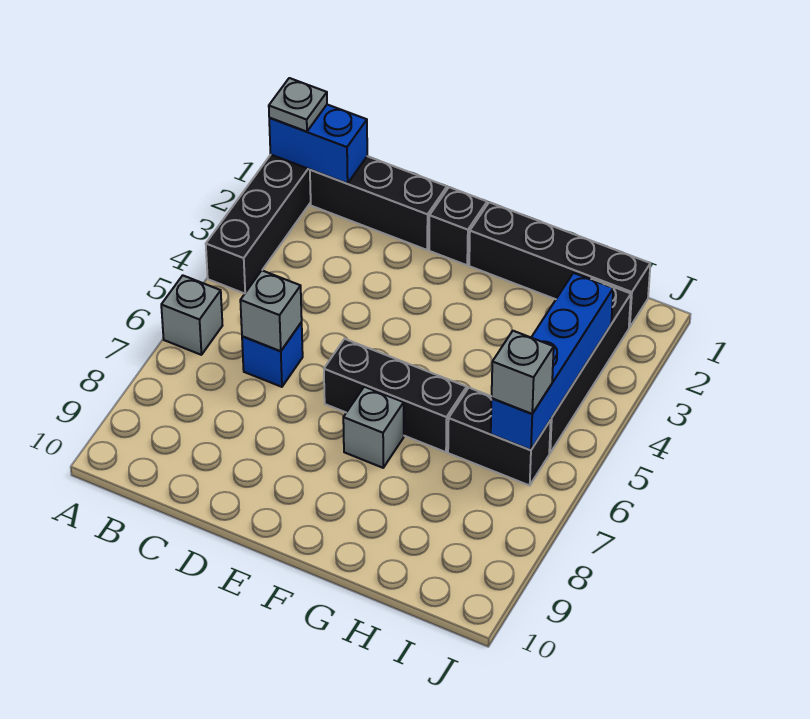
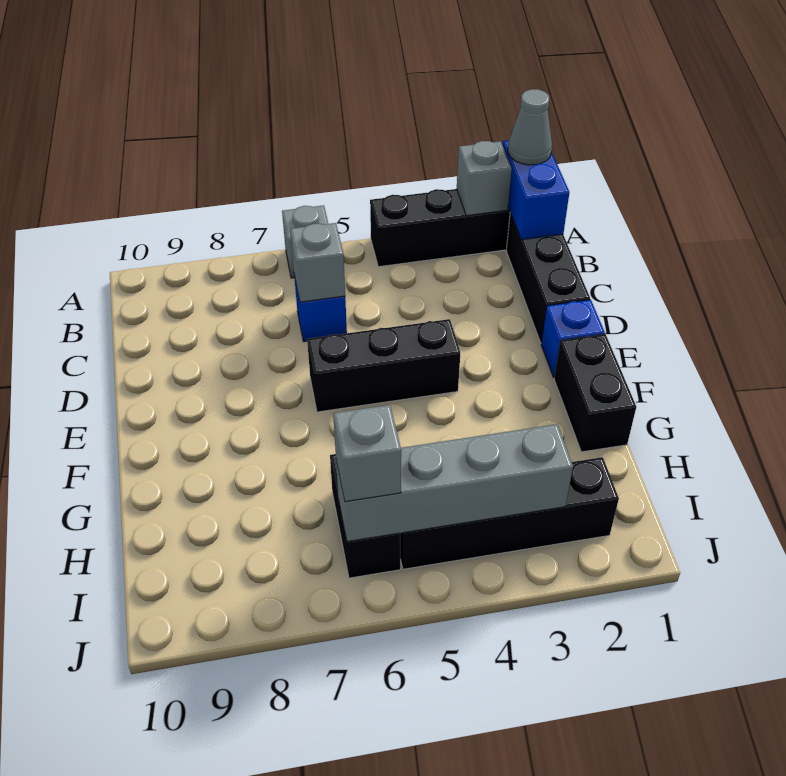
grey plate A1 level 3 -> grey cone A1 level 3
black brick E1 level 1 -> blue brick E1 level 1
black brick E6:G6 level 1 -> black brick E4:E6 level 1
black brick F1:I1 level 1 -> black brick F1:G1 level 1
grey brick F7 level 1 -> grey brick A2 level 2
blue brick I3:I6 level 2 -> grey brick I3:I6 level 2

